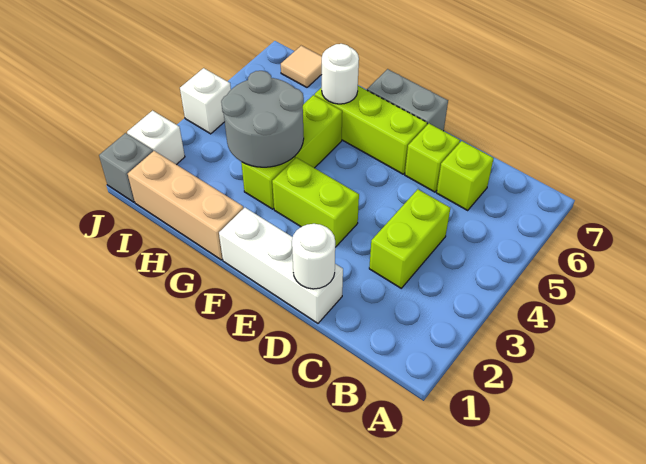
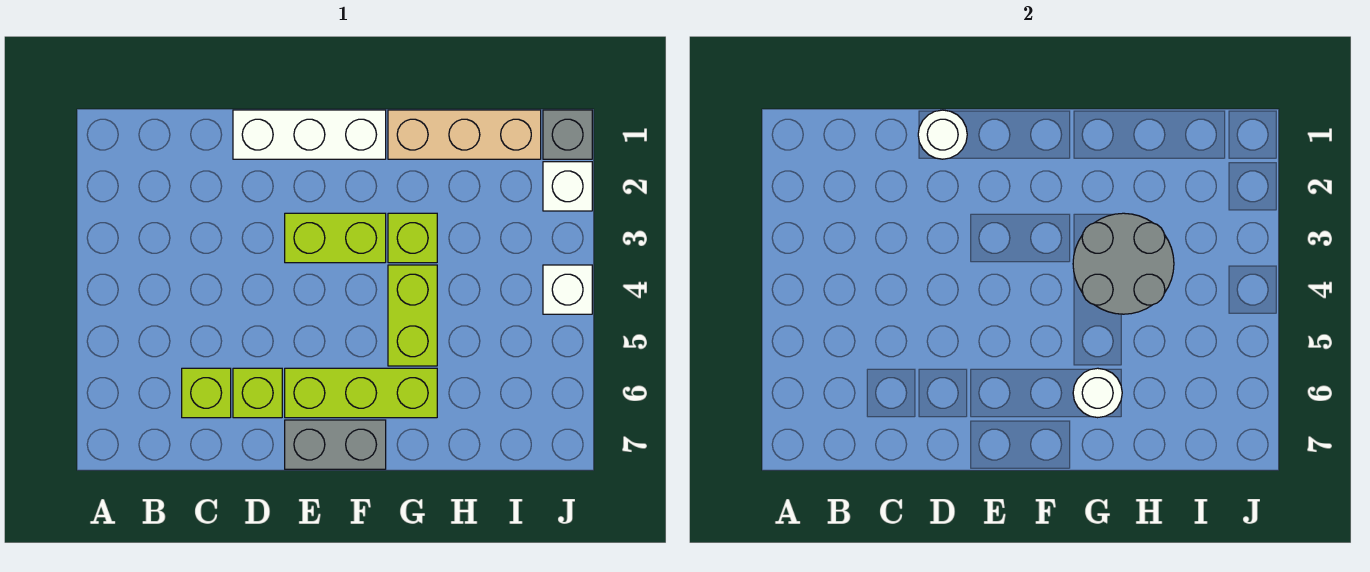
lime brick C3:C4 level 1 -> none
tan tile I7 level 1 -> none

